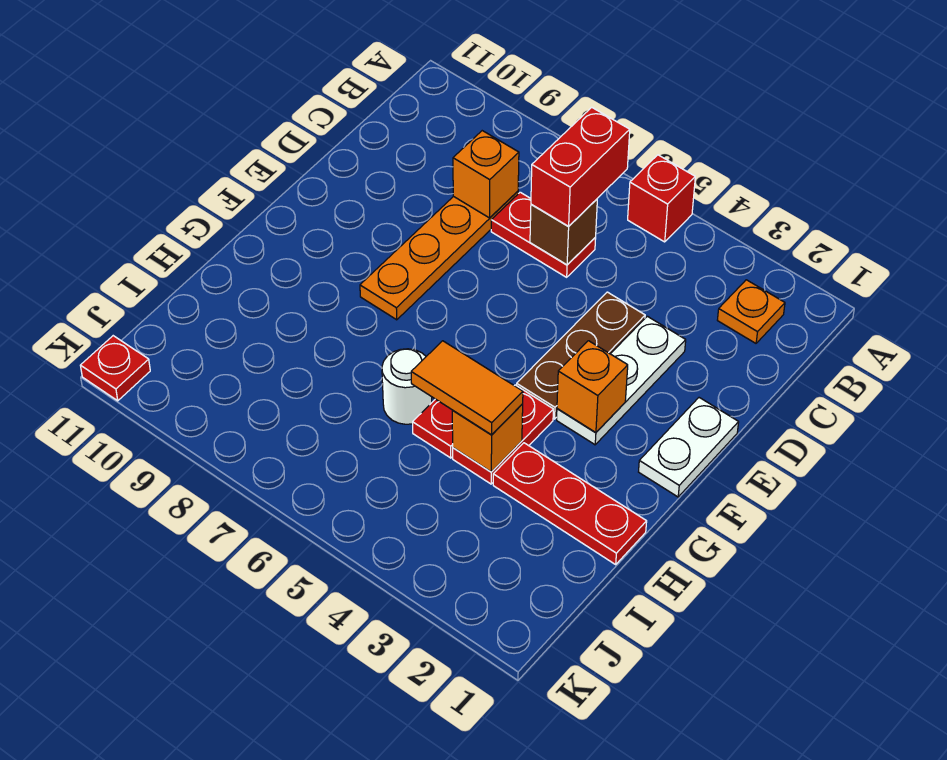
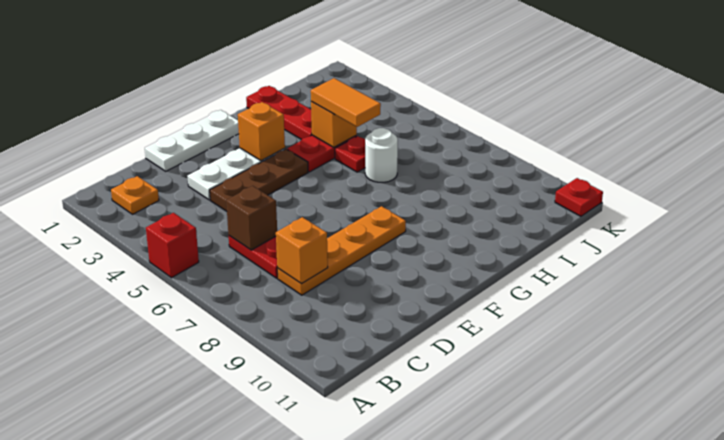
red brick B6:C6 level 3 -> none
white plate E1:F1 level 1 -> white plate D1:F1 level 1

